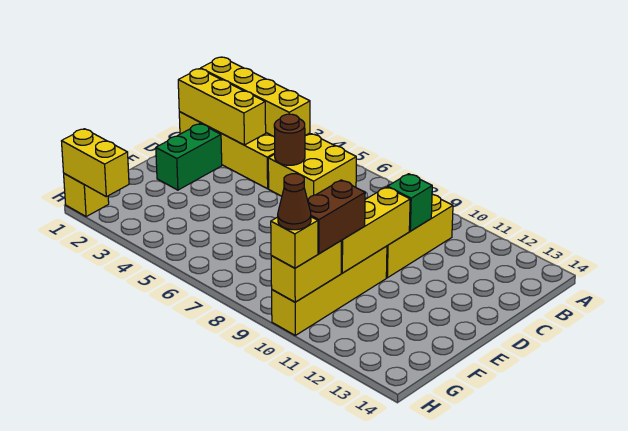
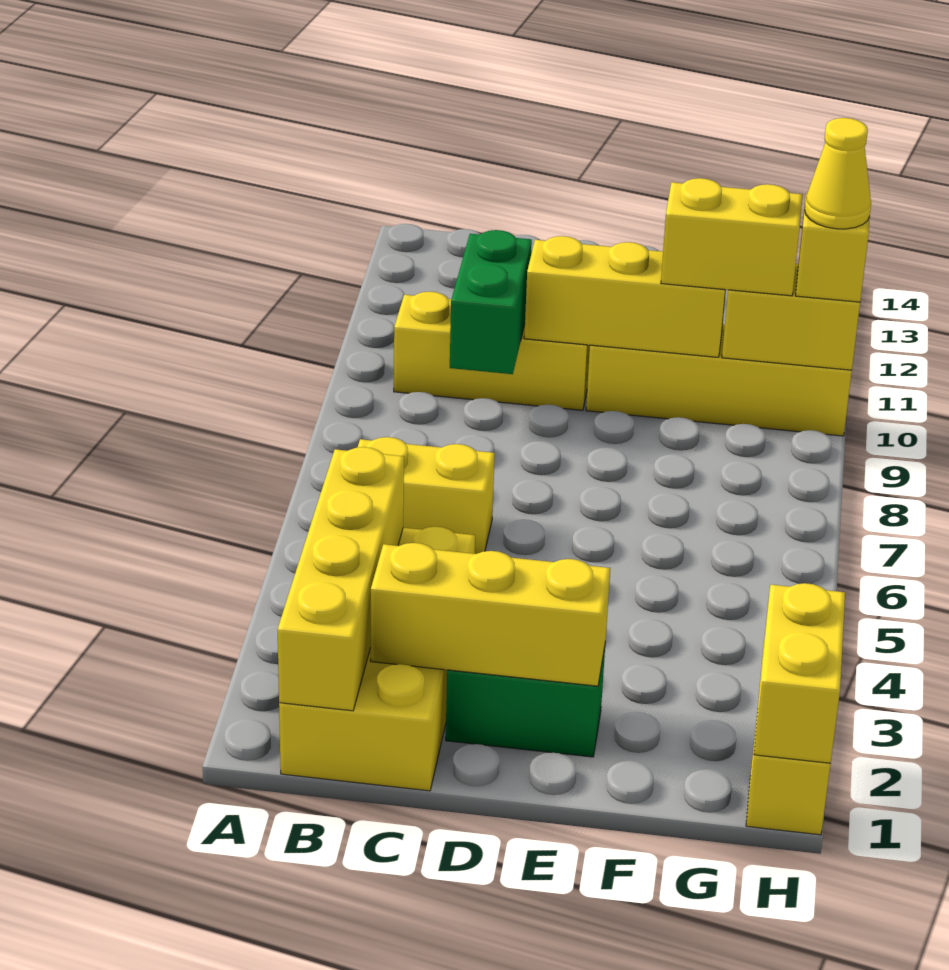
yellow brick B5:C6 level 1 -> yellow brick B6:C6 level 1
yellow brick C1:C3 level 2 -> yellow brick C2:E2 level 2
brown round brick C5 level 2 -> none
green brick C10 level 2 -> green brick C9:C10 level 2
brown brick F10:G10 level 3 -> yellow brick F10:G10 level 3
brown cone H10 level 4 -> yellow cone H10 level 4

